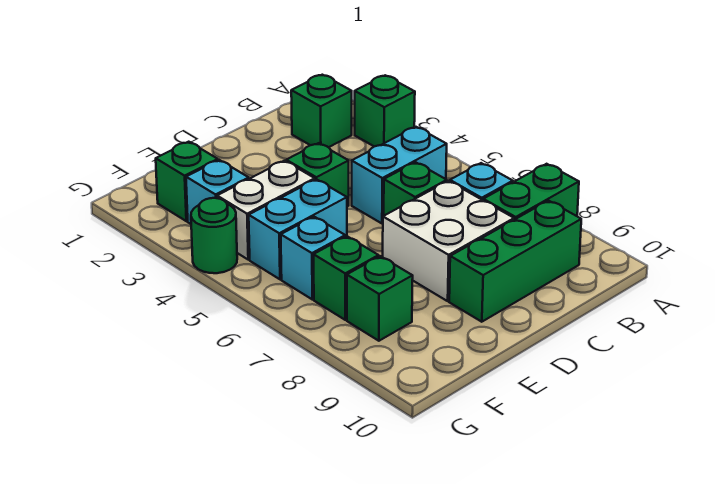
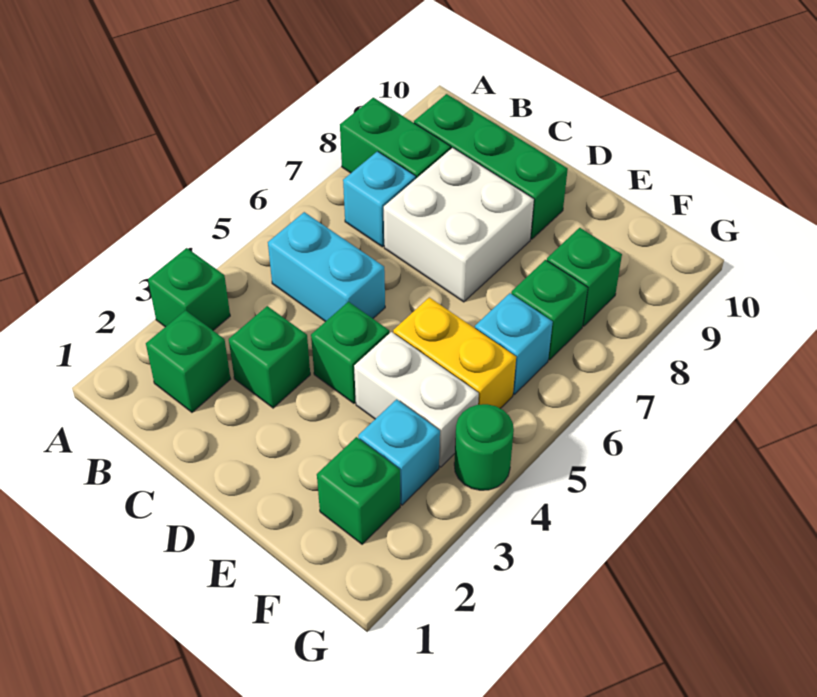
green brick C6 level 1 -> green brick C3 level 1
cyan brick E5:F5 level 1 -> yellow brick E5:F5 level 1

